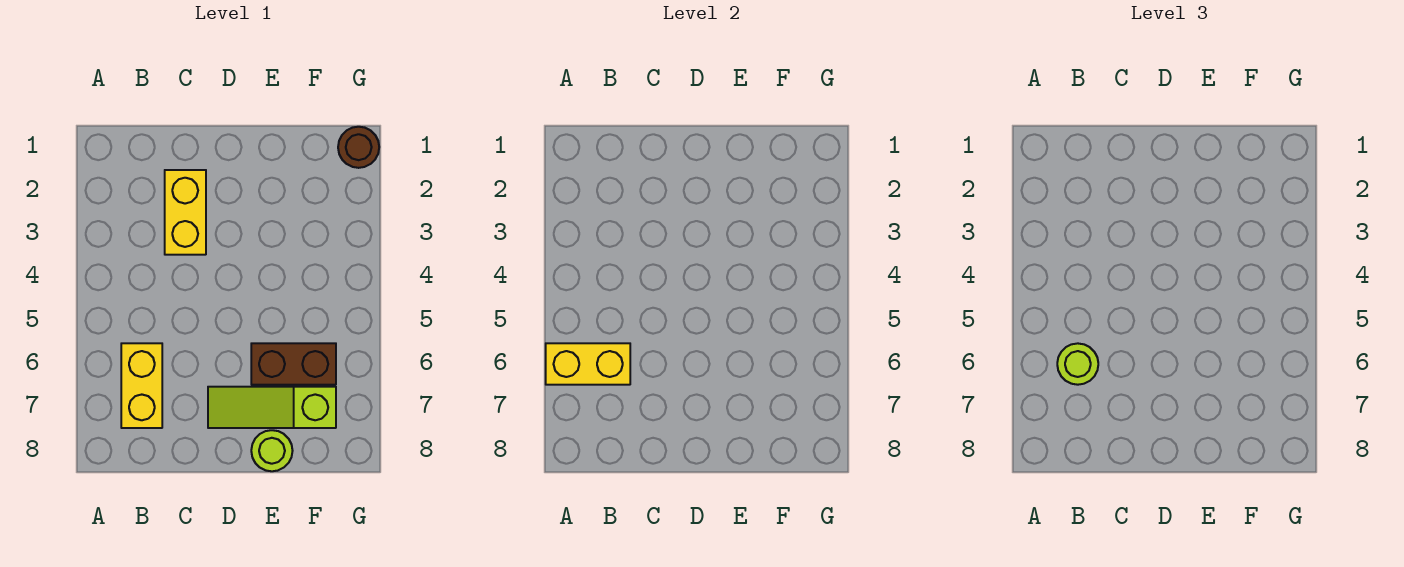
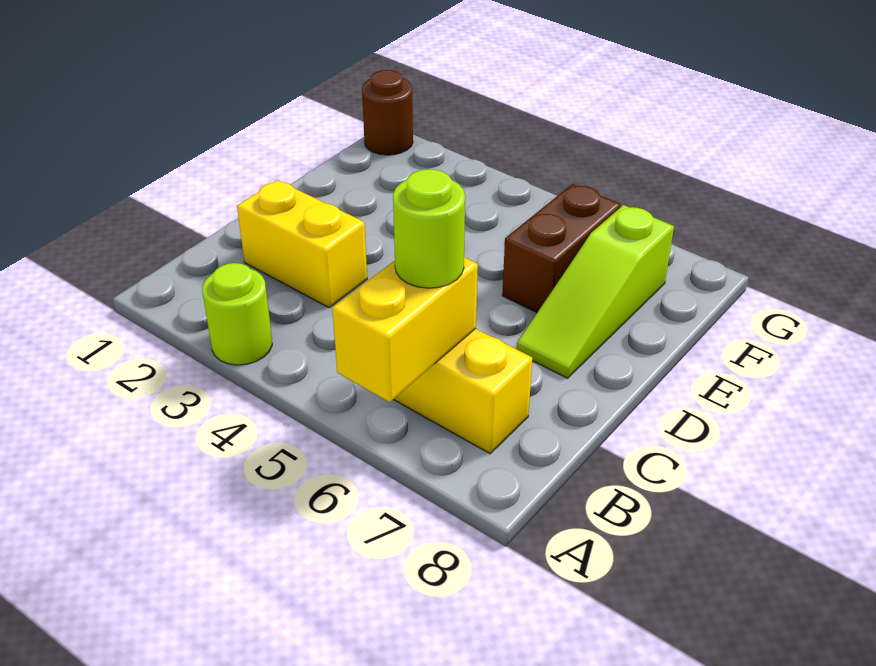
lime round brick E8 level 1 -> lime round brick A3 level 1

